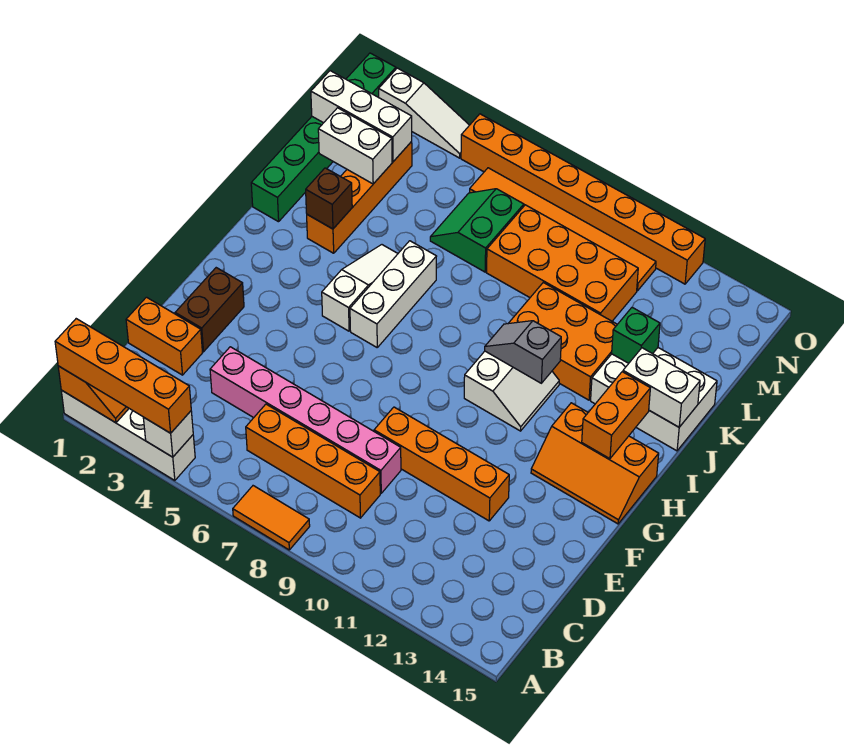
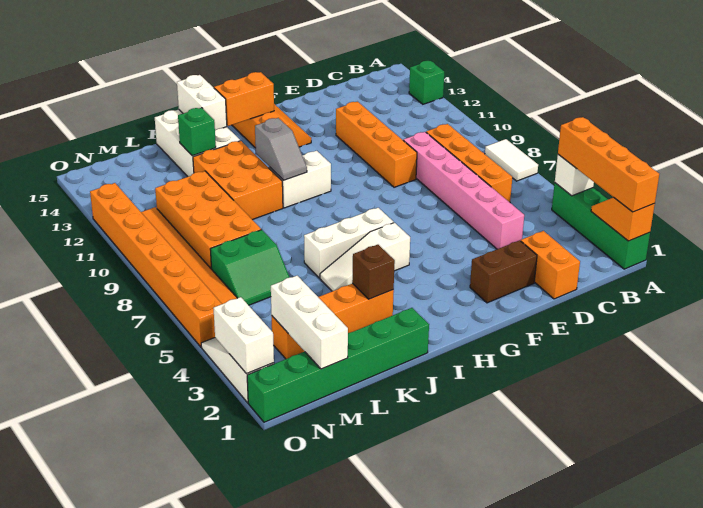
white brick A1:A4 level 1 -> green brick A1:A4 level 1
orange tile A7:A8 level 1 -> white tile A7:A8 level 1
none -> green brick A13 level 1
white brick L2:L3 level 2 -> white brick O2:O3 level 2

